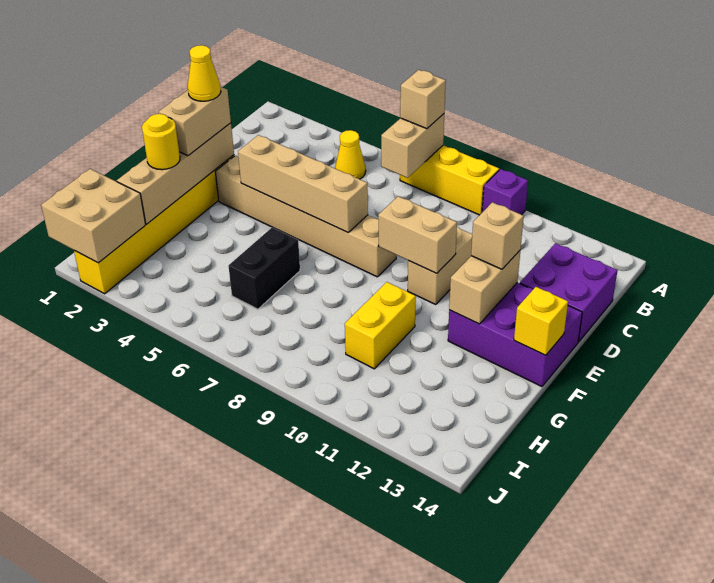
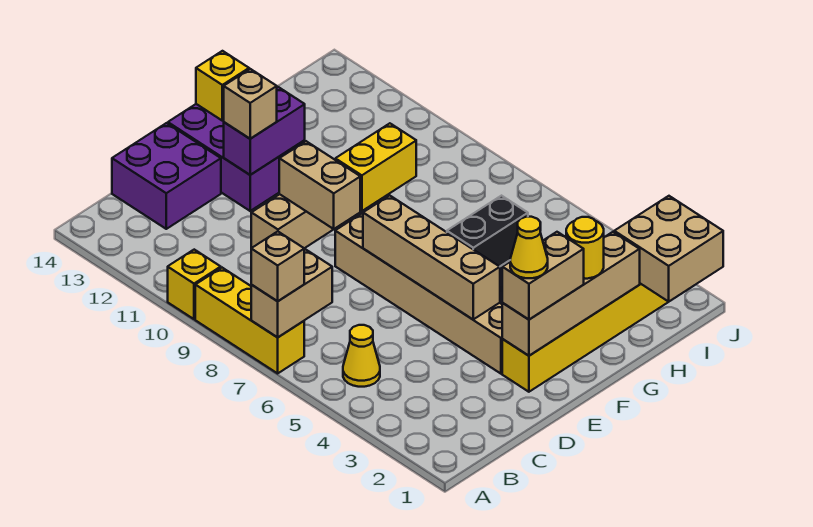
purple brick A10 level 1 -> yellow brick A10 level 1
tan brick E12:F12 level 2 -> purple brick E12:F12 level 2

